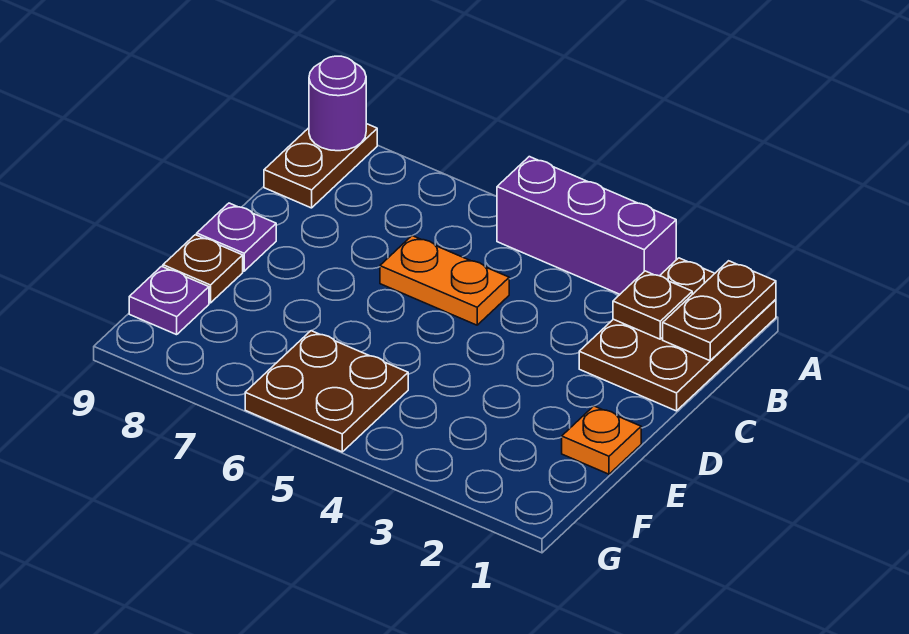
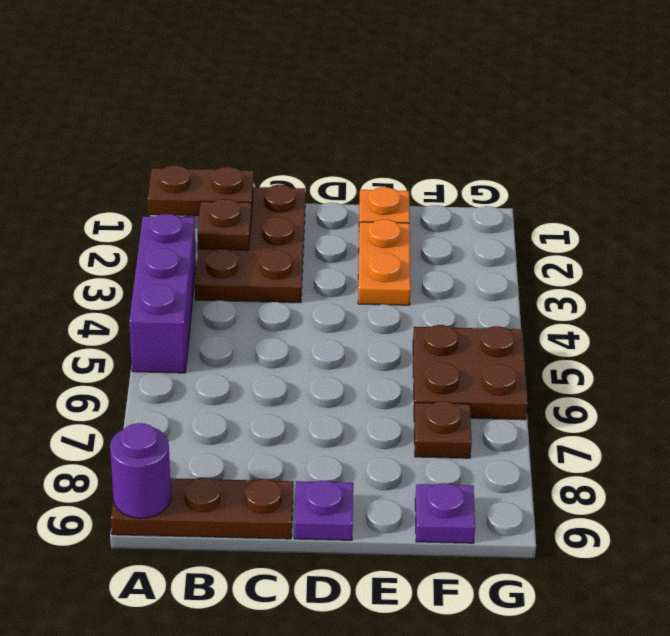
brown plate A1:C2 level 1 -> brown plate B1:C3 level 1
brown plate A9:B9 level 1 -> brown plate A9:C9 level 1
orange plate C5:C6 level 1 -> orange plate E2:E3 level 1
brown plate E9 level 1 -> brown plate F7 level 1

